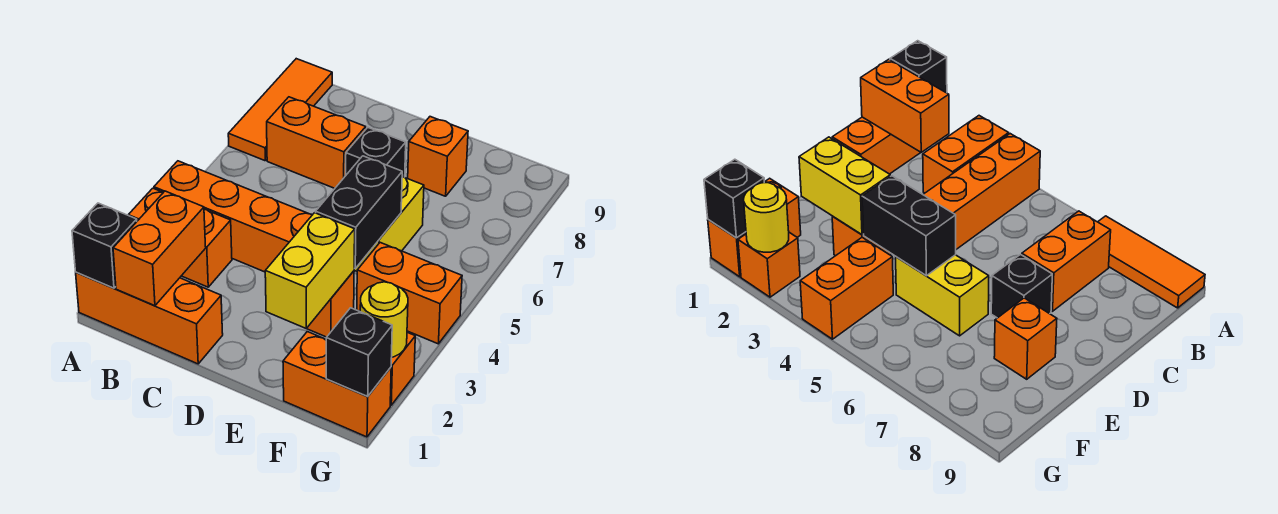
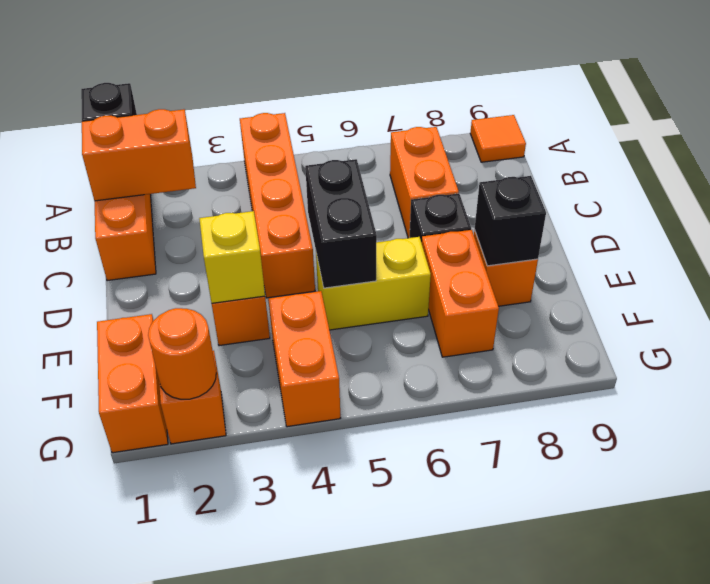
orange brick A3:B3 level 1 -> orange brick E7:F7 level 1
orange tile A7:A9 level 1 -> orange tile A9 level 1
yellow brick E2:E3 level 2 -> yellow brick E3 level 2
black brick E4:E5 level 2 -> black brick D5:E5 level 2
black brick G1 level 2 -> black brick E8 level 2
yellow round brick G2 level 2 -> orange round brick G2 level 2

